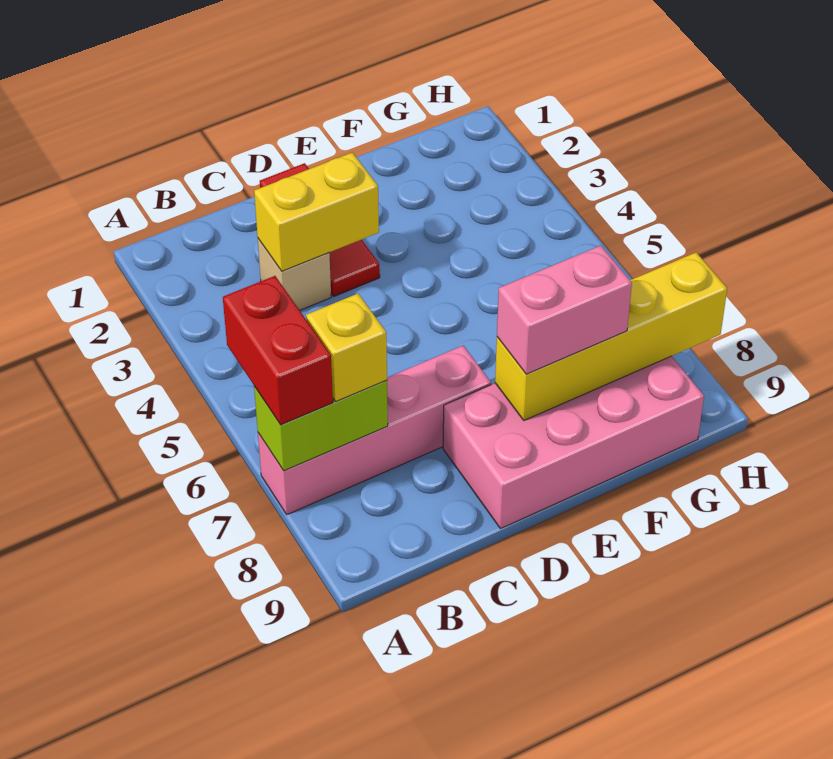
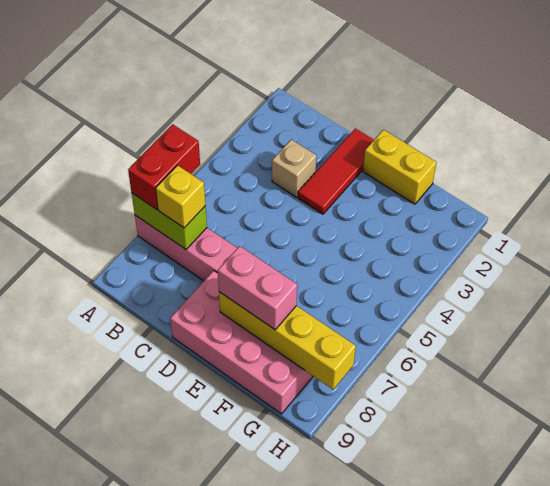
yellow brick C3:D3 level 2 -> yellow brick E1:F1 level 1

